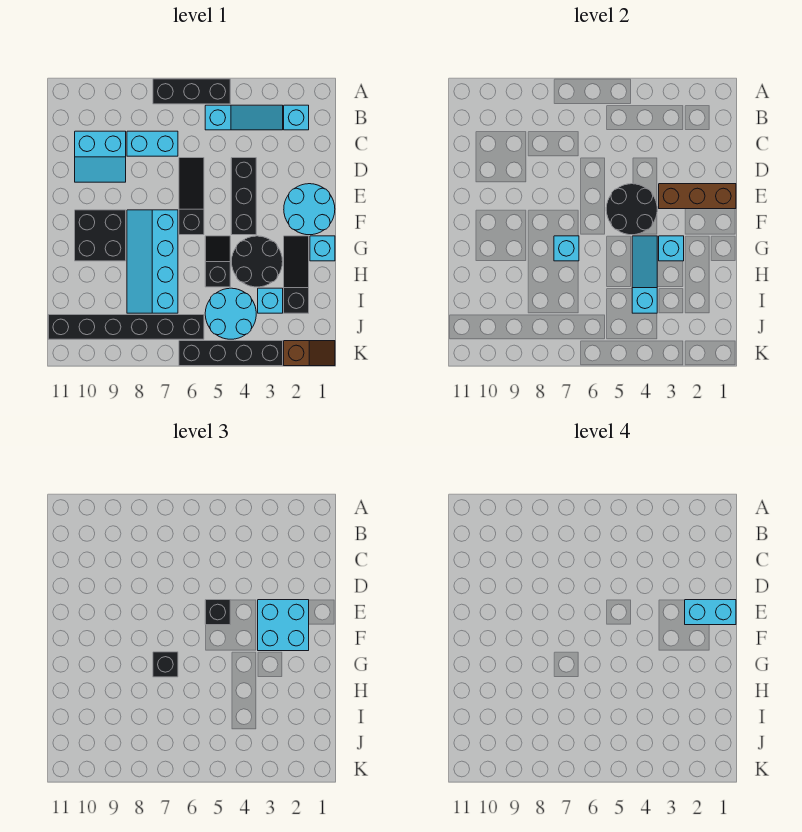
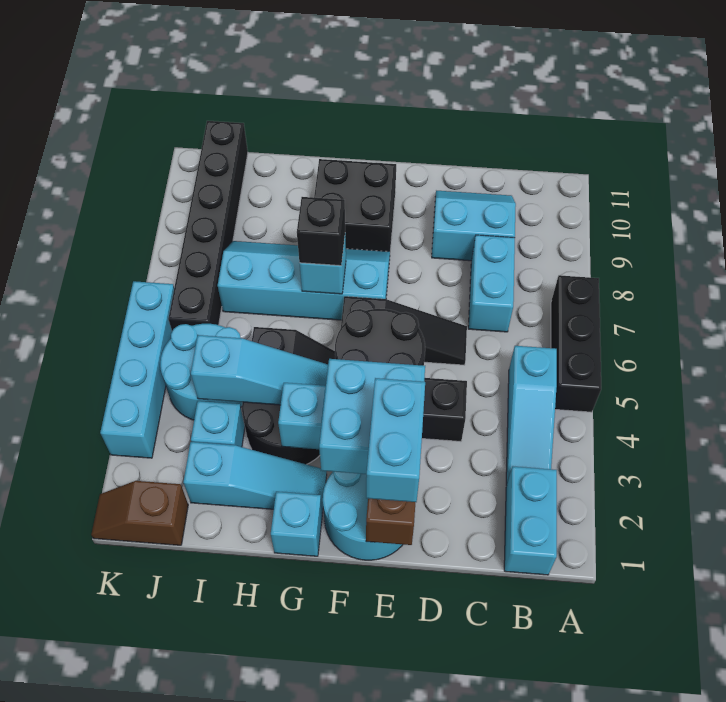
cyan brick B2 level 1 -> cyan brick B1:B2 level 1
cyan slope C9:D10 level 1 top C -> cyan slope C9:D10 level 1 top 9
black brick E5 level 3 -> none
black slope G2:I2 level 1 top I -> cyan slope G2:I2 level 1 top I
brown slope K1:K2 level 1 top 2 -> brown slope J1:K1 level 1 top J
black brick K3:K6 level 1 -> cyan brick K3:K6 level 1

